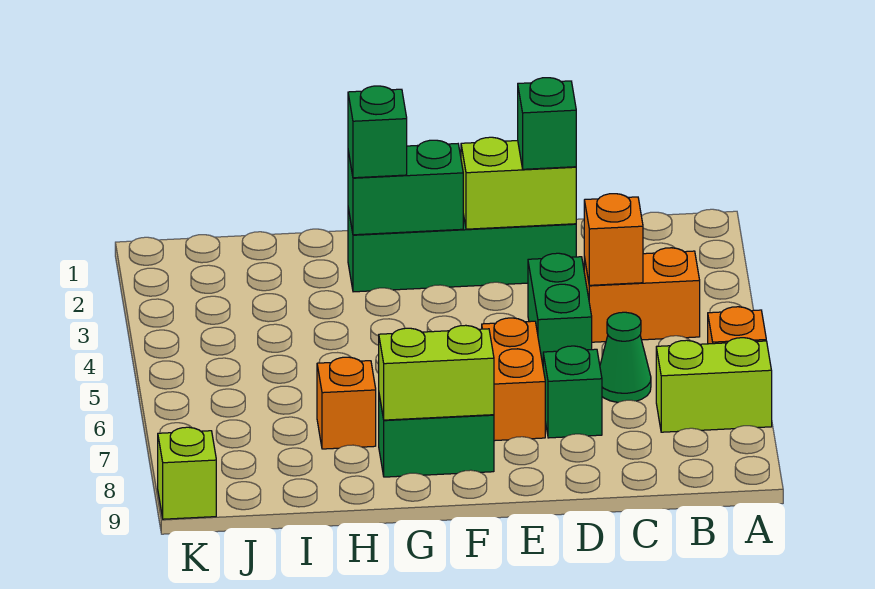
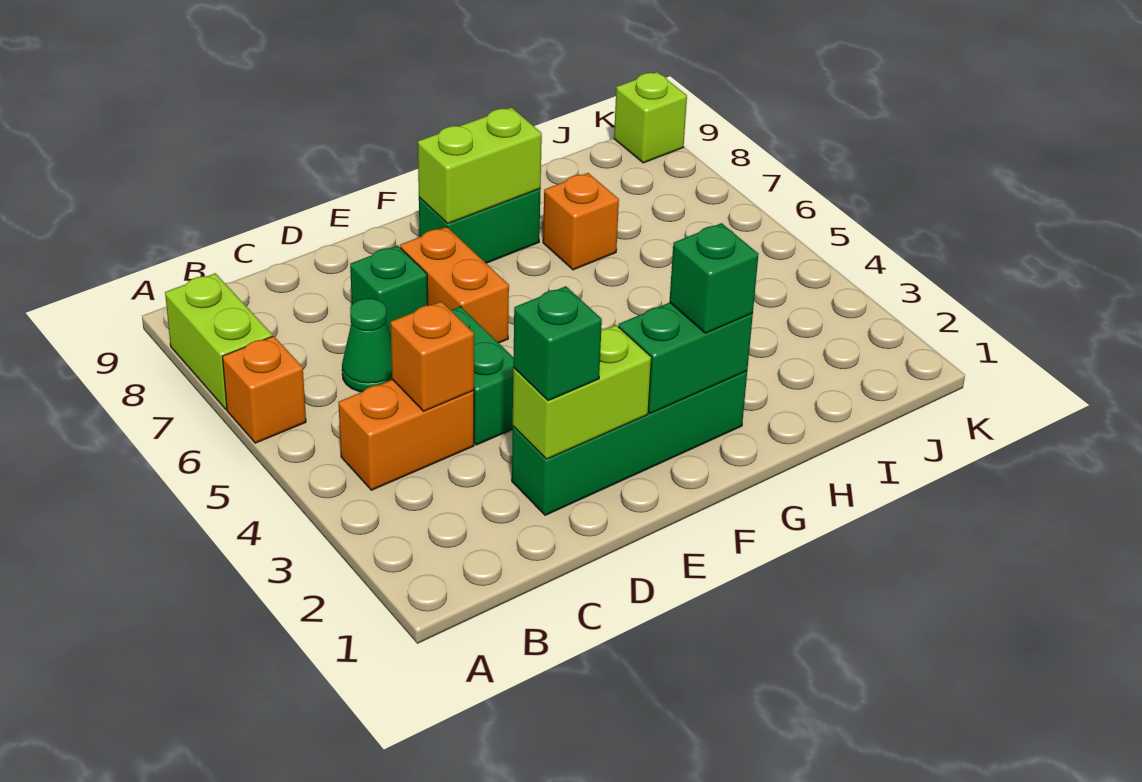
lime brick A7:B7 level 1 -> lime brick A7:A8 level 1

